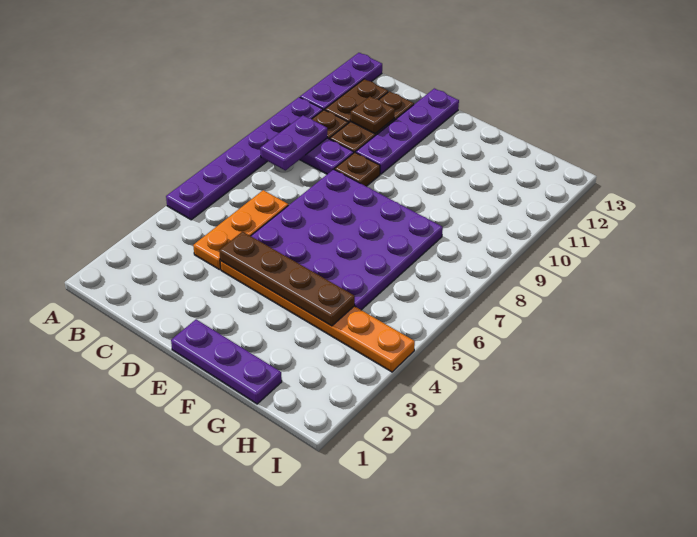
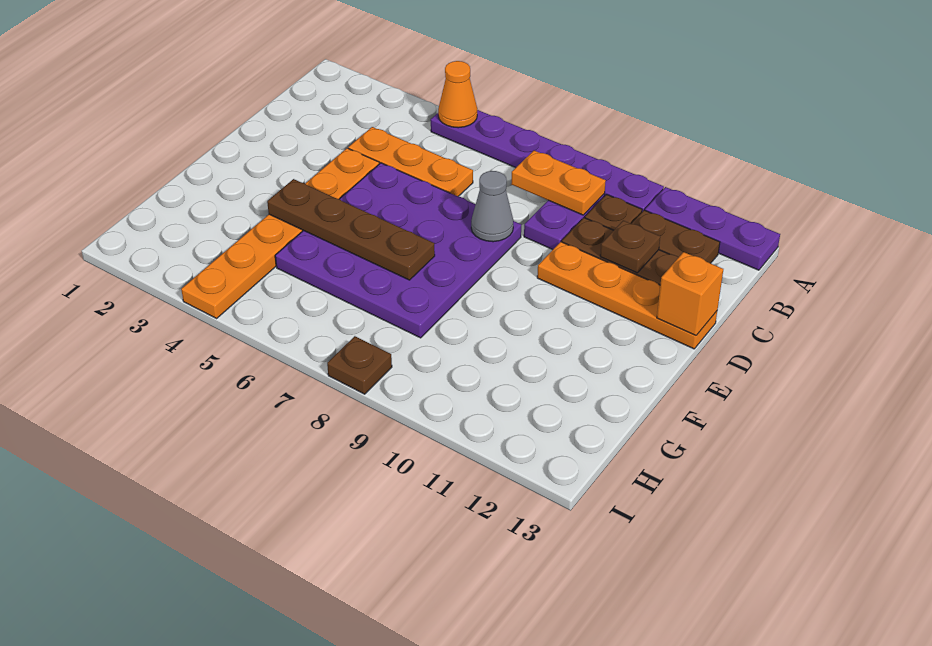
none -> orange cone A5 level 2
purple plate B8:B9 level 2 -> orange plate B8:B9 level 2
brown plate D4:G4 level 2 -> brown plate F4:F7 level 2
none -> grey cone D8 level 2
brown plate D9 level 1 -> brown plate I8 level 1
purple plate D10:D13 level 1 -> orange plate D10:D13 level 1
none -> orange brick D13 level 2
purple plate E1:G1 level 1 -> none

